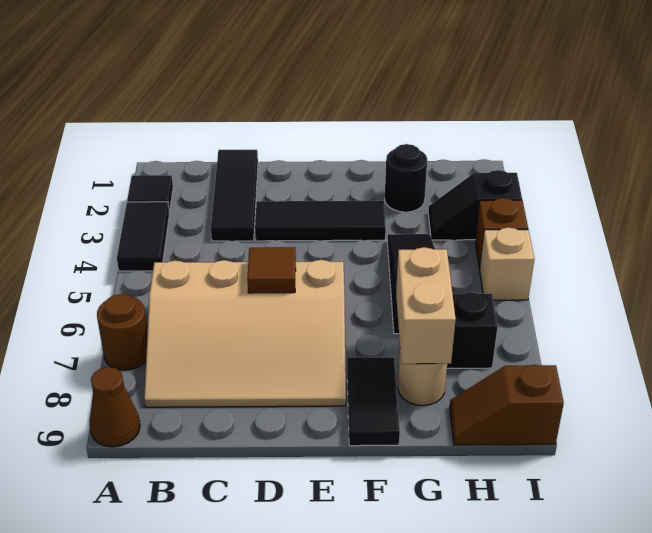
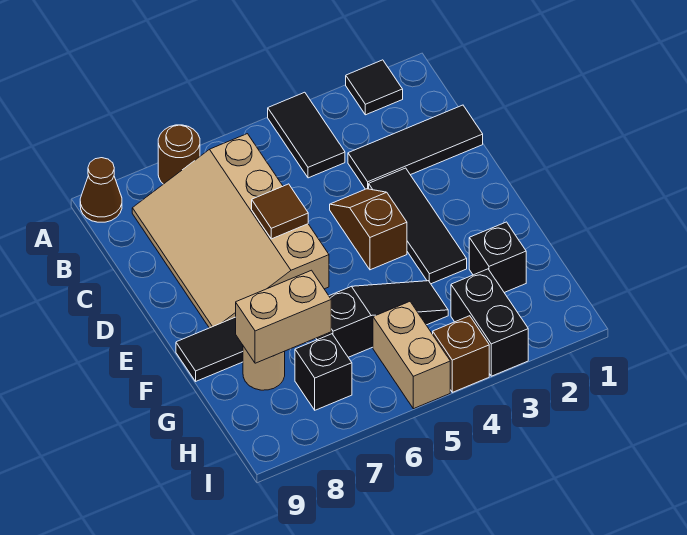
black tile A3:A4 level 1 -> black tile A4:B4 level 1
black round brick G2 level 1 -> black brick G2 level 1
black slope H3:I3 level 1 top I -> black brick H3:I3 level 1
brown slope H9:I9 level 1 top I -> brown slope D4:E4 level 1 top E
tan brick I5 level 1 -> tan brick H5:I5 level 1

